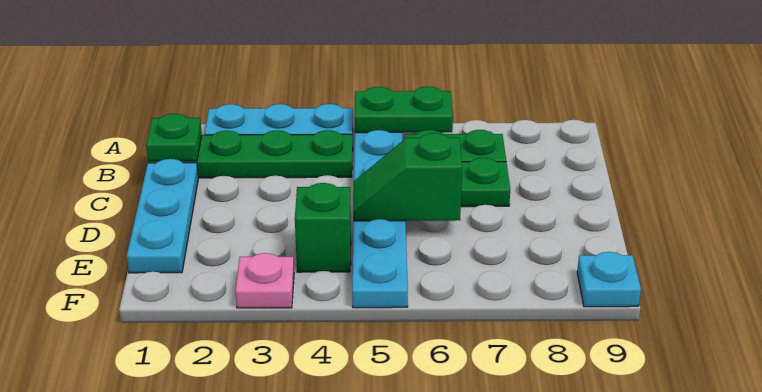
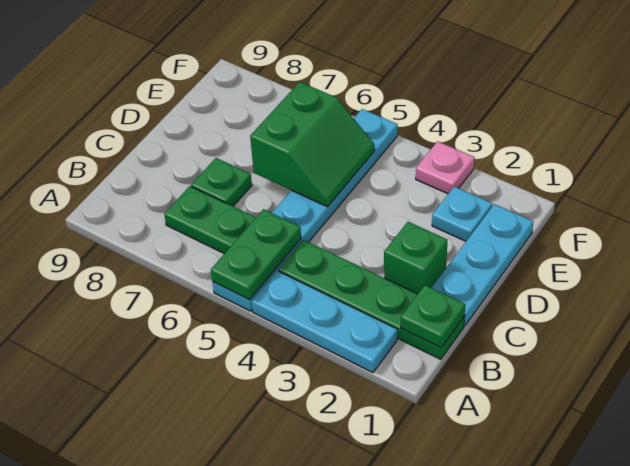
green plate A5:A6 level 2 -> green plate A5:B5 level 2
green slope D5:D6 level 2 top 6 -> green slope D5:E6 level 2 top 6
green brick E4 level 1 -> green brick C2 level 1
cyan plate F9 level 1 -> cyan plate E2 level 1

